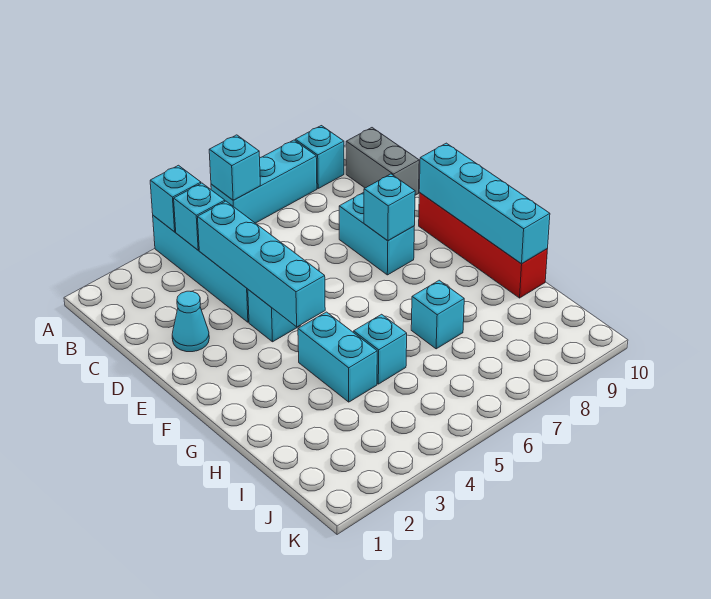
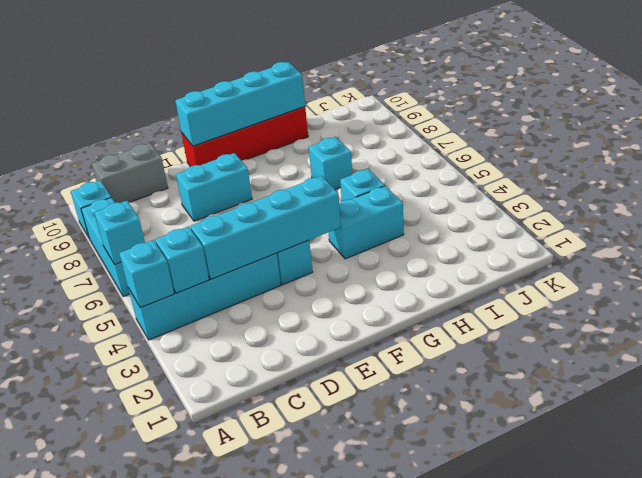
cyan cone D2 level 1 -> none
cyan brick E8 level 2 -> none

